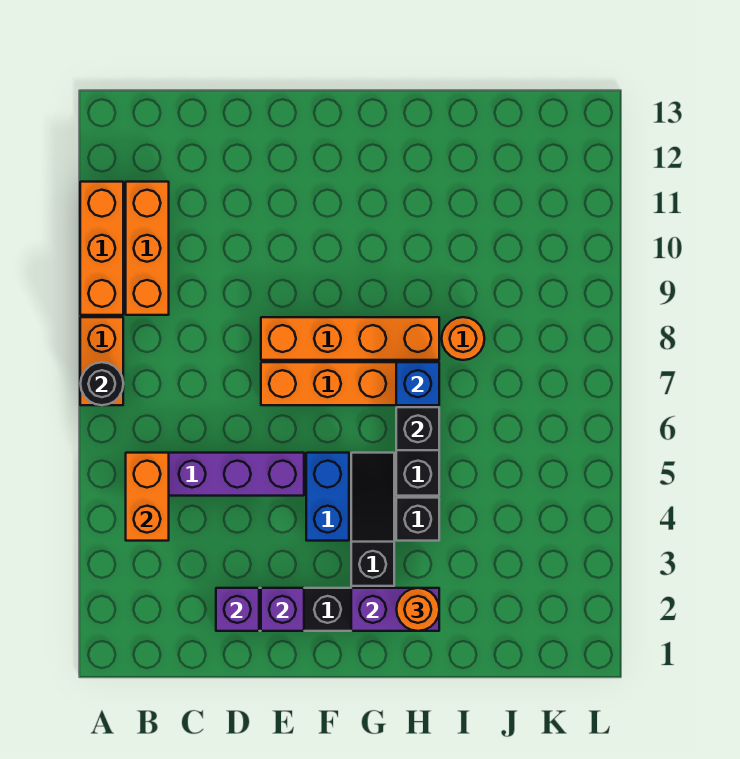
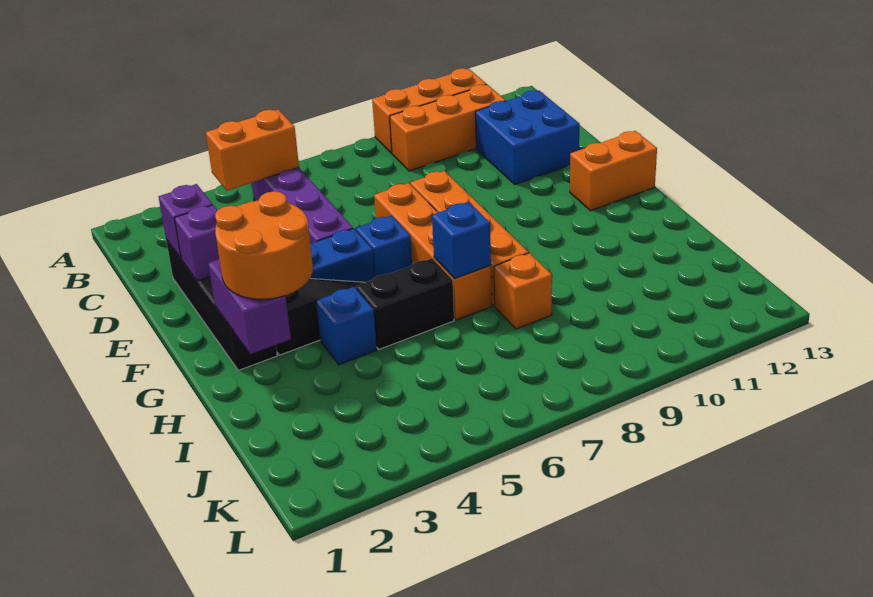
orange brick A7:A8 level 1 -> orange brick F12:F13 level 1
black round brick A7 level 2 -> none
none -> blue brick C11:D12 level 1
none -> blue brick F6 level 1
orange round brick H2 level 3 -> orange round brick G2:H3 level 3
black brick H4 level 1 -> blue brick H4 level 1
black brick H6 level 2 -> none
orange round brick I8 level 1 -> orange brick I8 level 1

